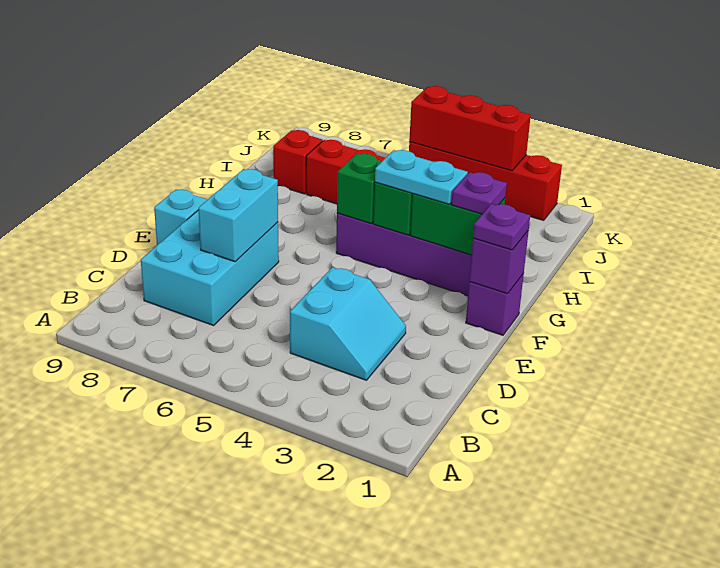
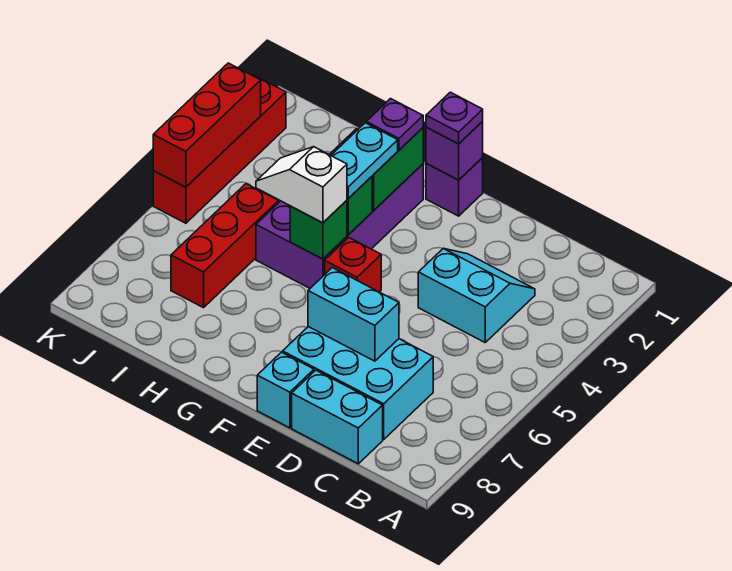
none -> cyan brick C9:D9 level 1
none -> white slope G5:H5 level 3 top G
red brick I8 level 1 -> red brick F5 level 1

